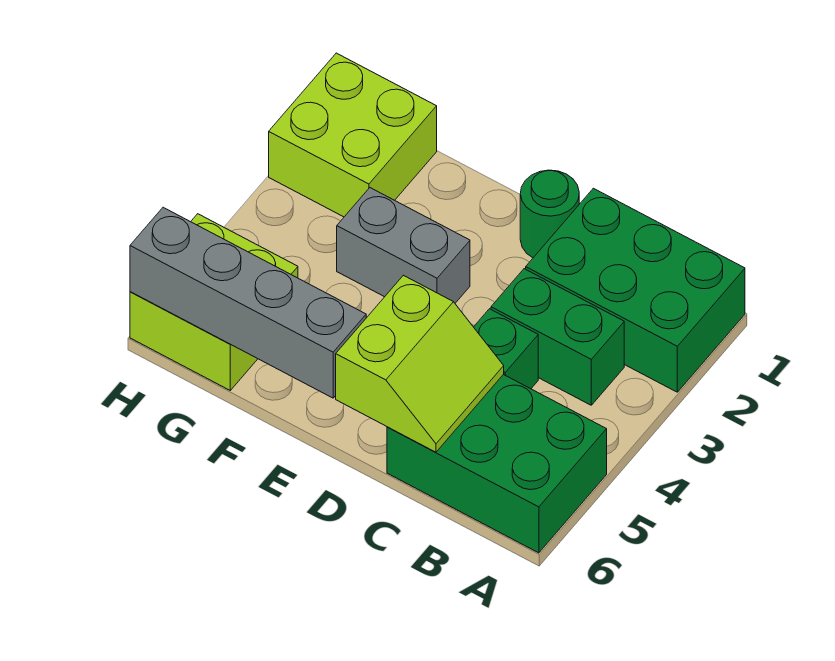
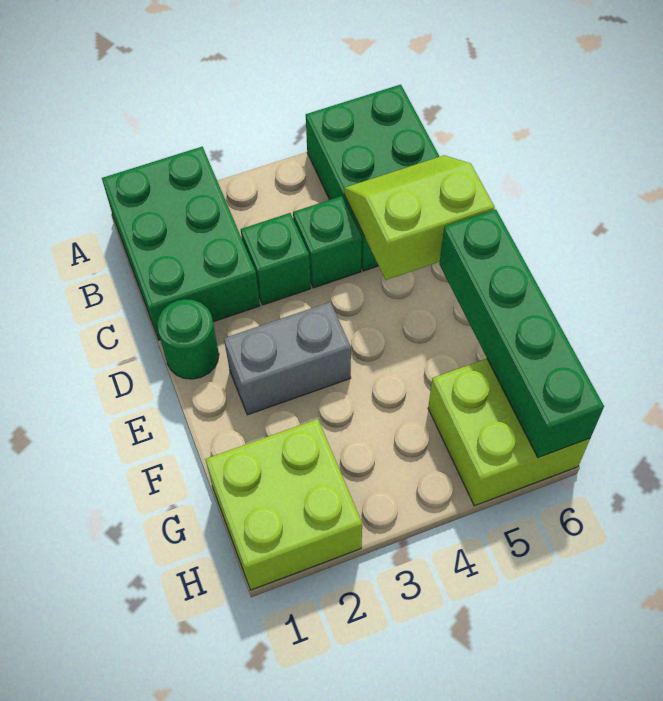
green brick B3:C3 level 1 -> green brick C3 level 1
grey brick E3:F3 level 1 -> grey brick E2:E3 level 1
grey brick E6:H6 level 2 -> green brick E6:H6 level 2

